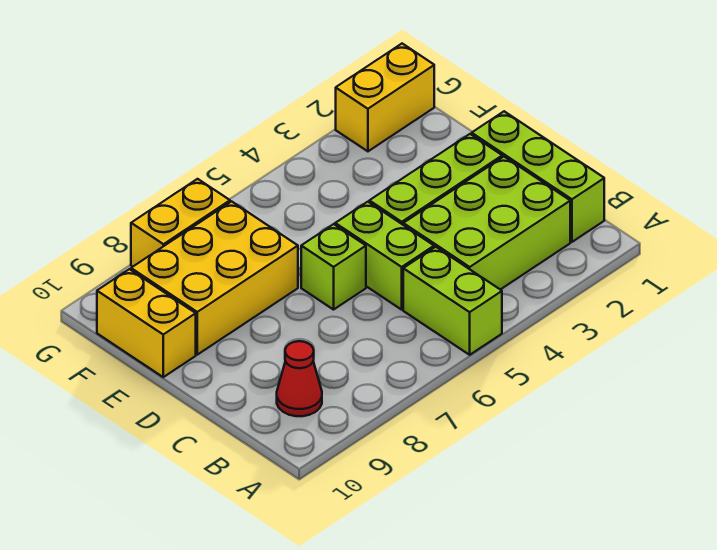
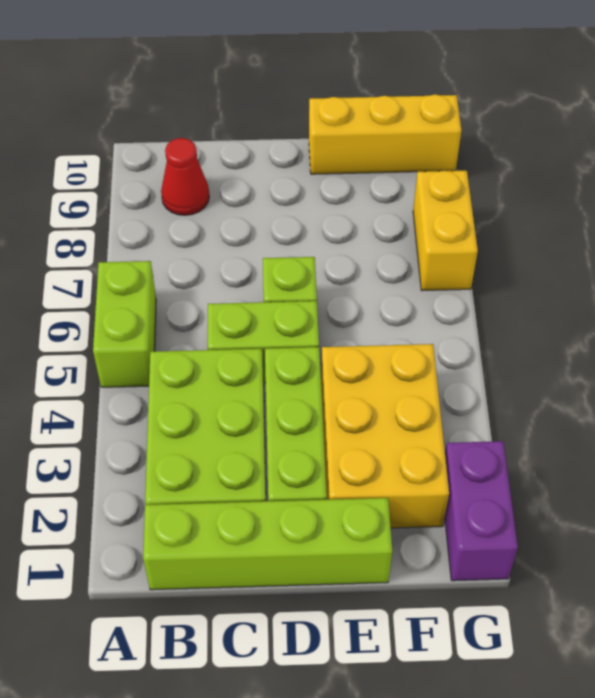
lime brick A5:B5 level 1 -> lime brick A5:A6 level 1
lime brick B1:D1 level 1 -> lime brick B1:E1 level 1
yellow brick E7:F9 level 1 -> yellow brick E2:F4 level 1
yellow brick E10:F10 level 1 -> yellow brick E10:G10 level 1
yellow brick G1:G2 level 1 -> purple brick G1:G2 level 1

